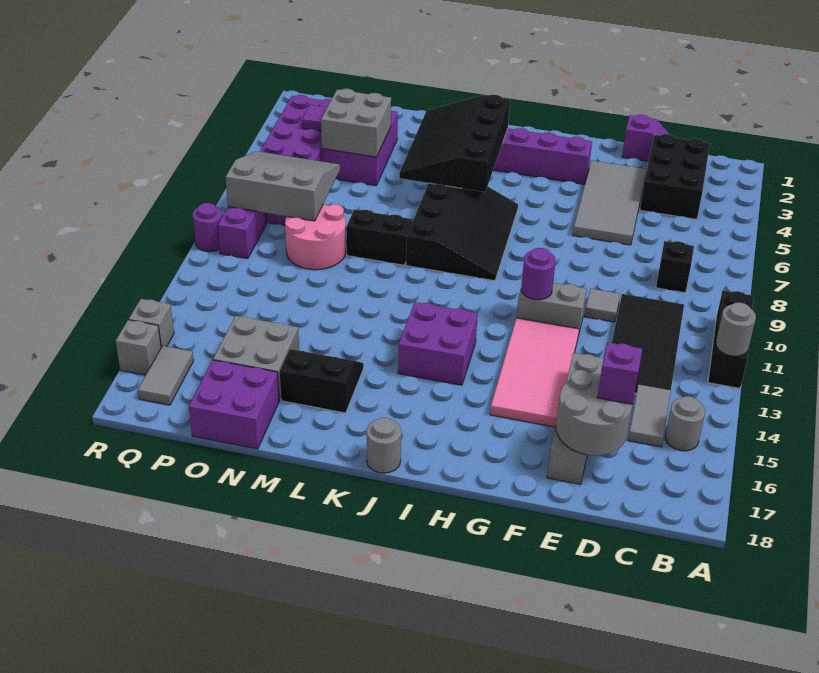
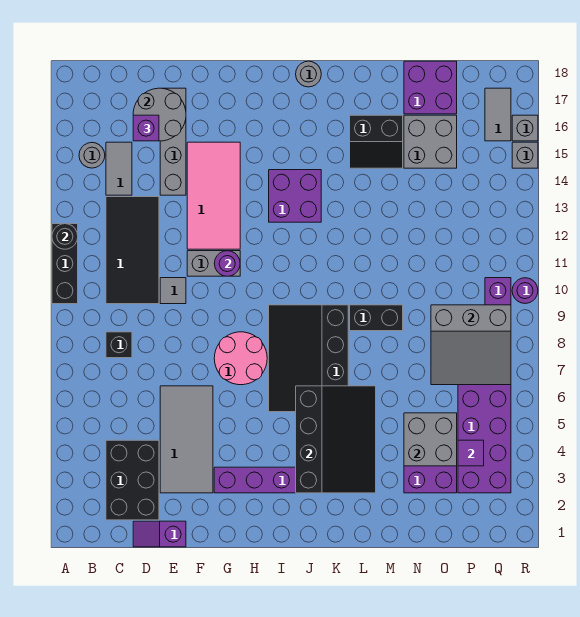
grey round brick A12 level 2 -> black round brick A12 level 2
pink round brick N9:O10 level 1 -> pink round brick G7:H8 level 1

